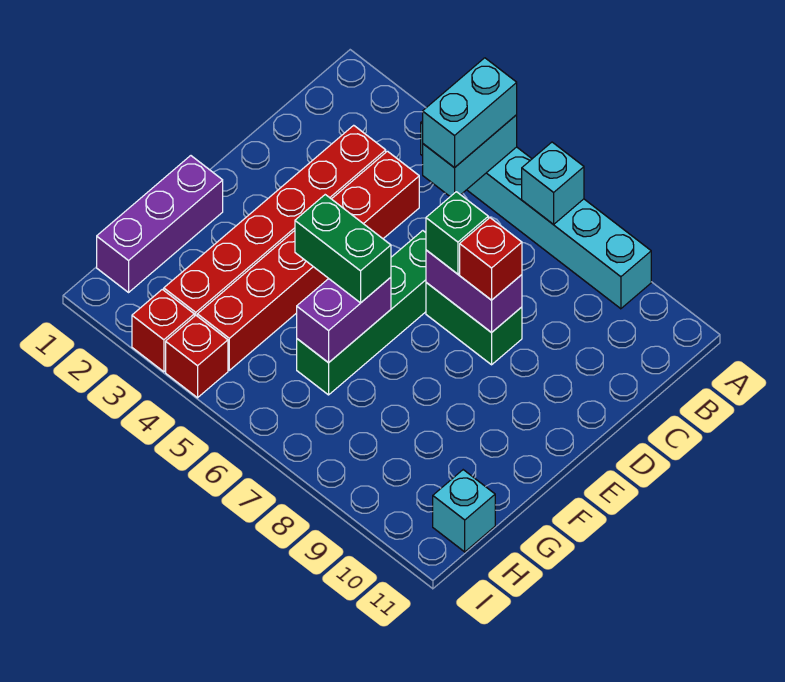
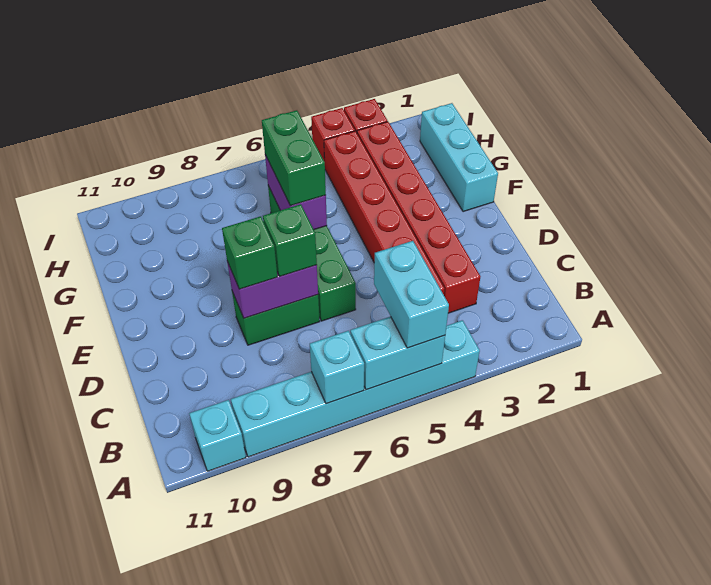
cyan brick A5:B5 level 2 -> cyan brick A5:A6 level 2
red brick D8 level 3 -> green brick D8 level 3
purple brick F1:H1 level 1 -> cyan brick F1:H1 level 1
green brick F5:F6 level 3 -> green brick F6:G6 level 3
cyan brick H11 level 1 -> cyan brick A10 level 1

